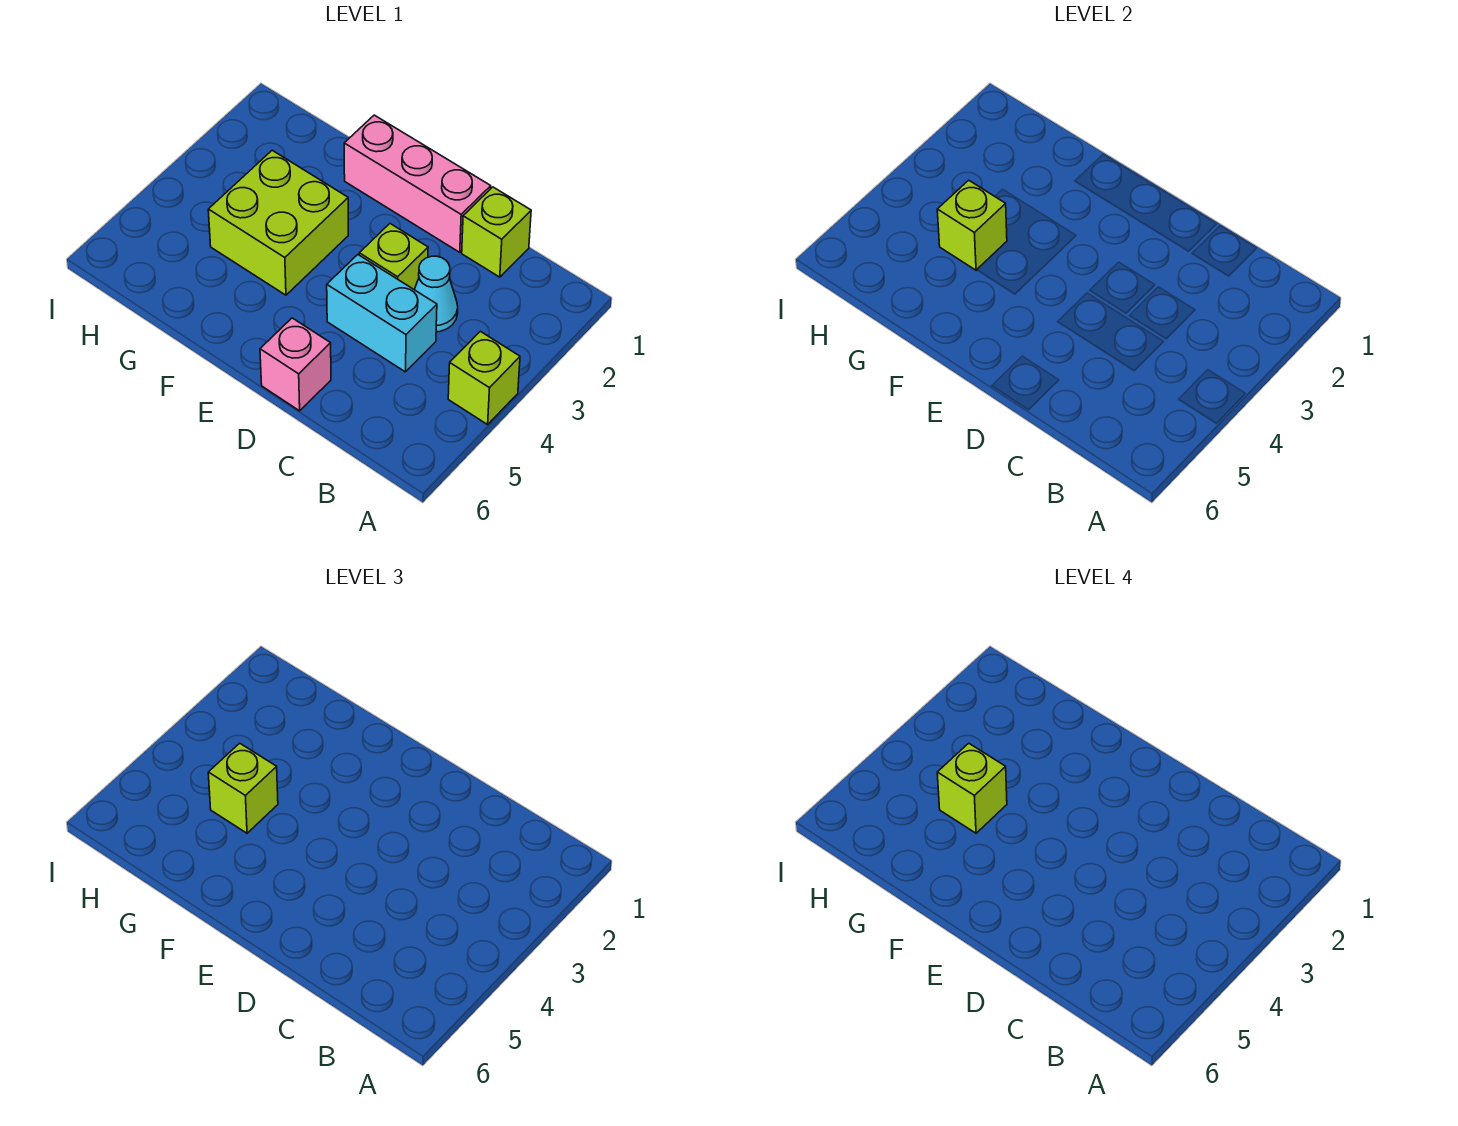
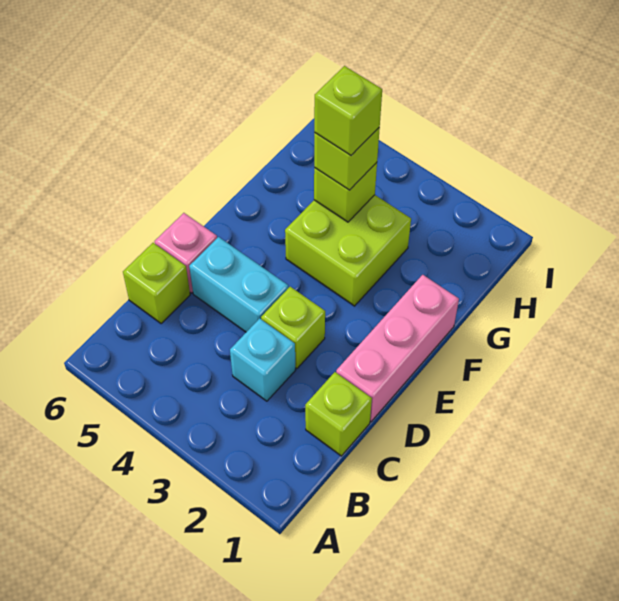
lime brick A4 level 1 -> lime brick C6 level 1
cyan cone C3 level 1 -> cyan brick C3 level 1
cyan brick C4:D4 level 1 -> cyan brick D4:D5 level 1

